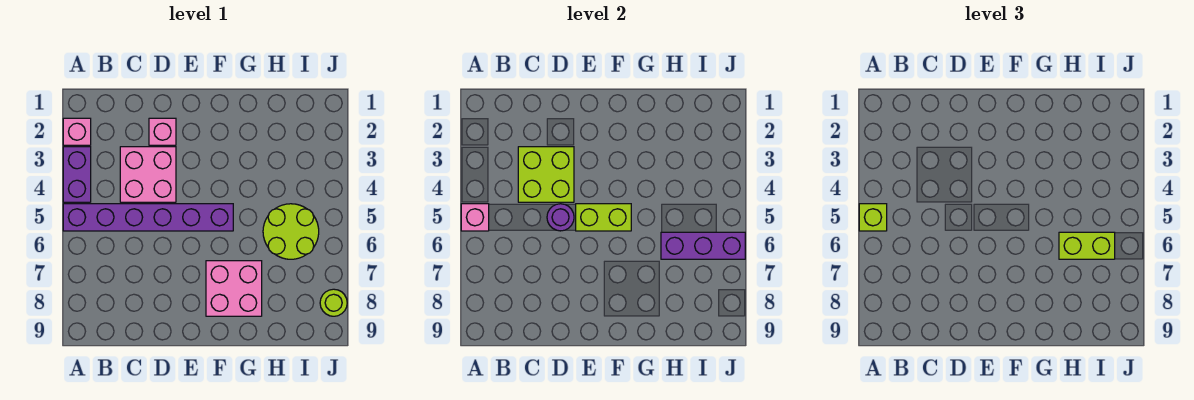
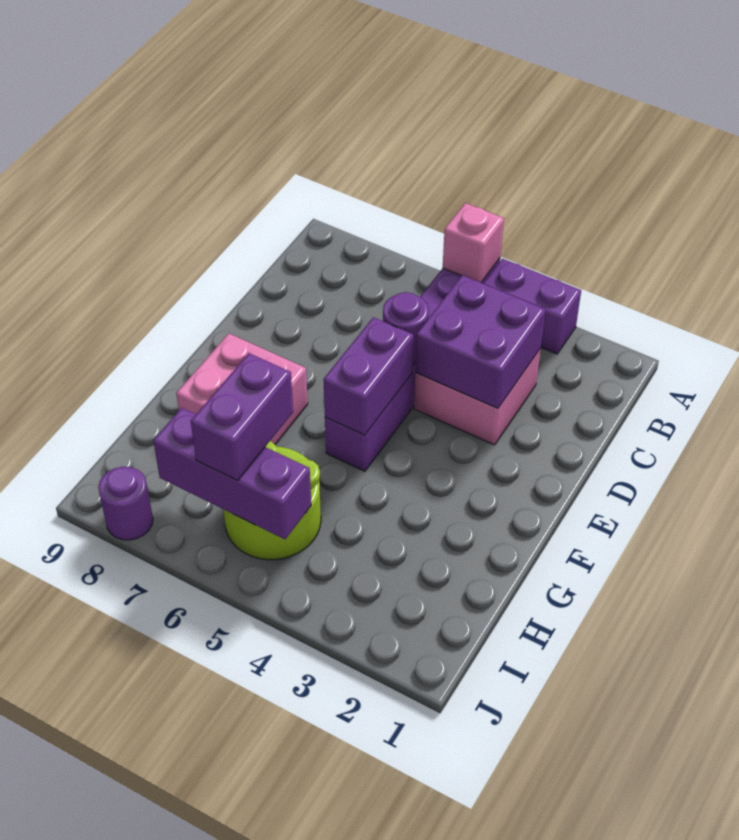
pink brick A2 level 1 -> none
lime brick A5 level 3 -> none
lime brick C3:D4 level 2 -> purple brick C3:D4 level 2
pink brick D2 level 1 -> none
lime brick E5:F5 level 2 -> purple brick E5:F5 level 2
purple brick H6:J6 level 2 -> purple brick I5:I7 level 2
lime brick H6:I6 level 3 -> purple brick H6:I6 level 3
lime round brick J8 level 1 -> purple round brick J8 level 1

